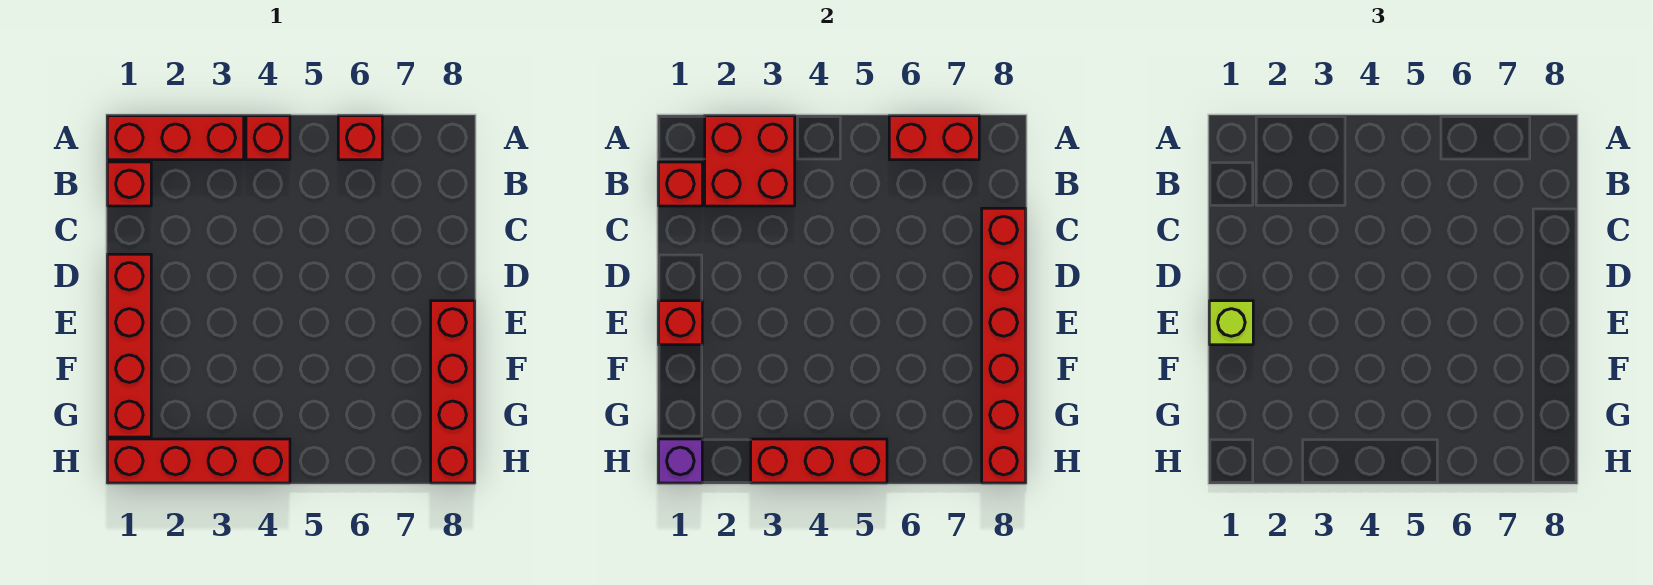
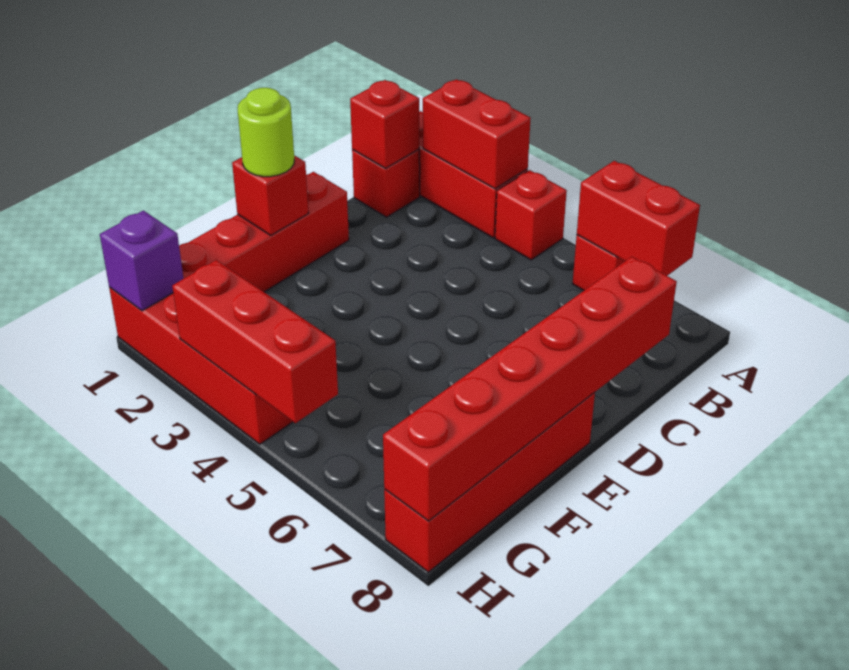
red brick A2:B3 level 2 -> red brick A2:A3 level 2
lime brick E1 level 3 -> lime round brick E1 level 3

